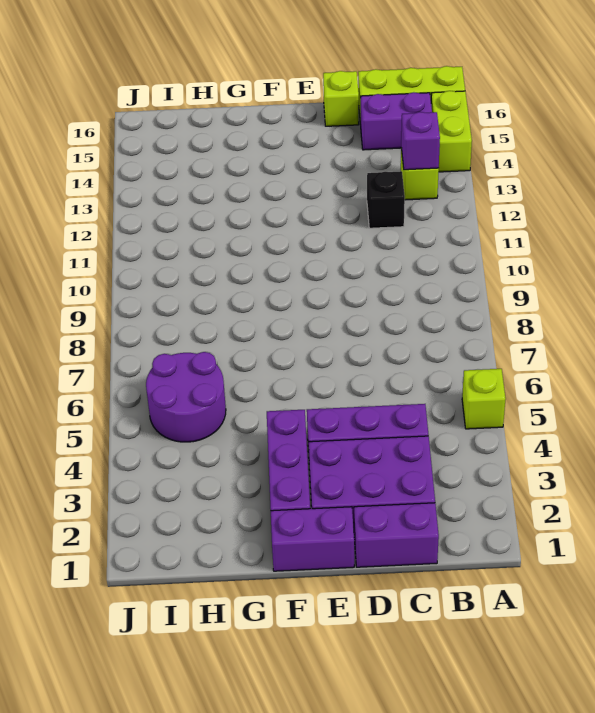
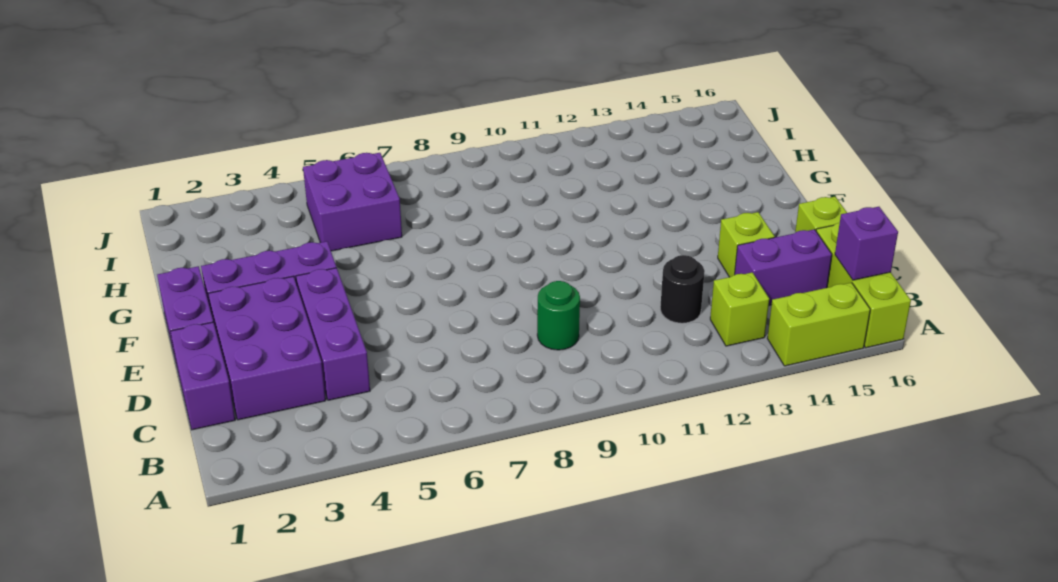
lime brick A5 level 1 -> lime brick D14 level 1
purple brick B13 level 2 -> purple brick B16 level 2
purple brick B15:C15 level 1 -> purple brick C14:C15 level 1
none -> green round brick C9 level 1
black brick C12 level 1 -> black round brick C12 level 1
purple round brick H5:I6 level 1 -> purple brick H5:I6 level 1

